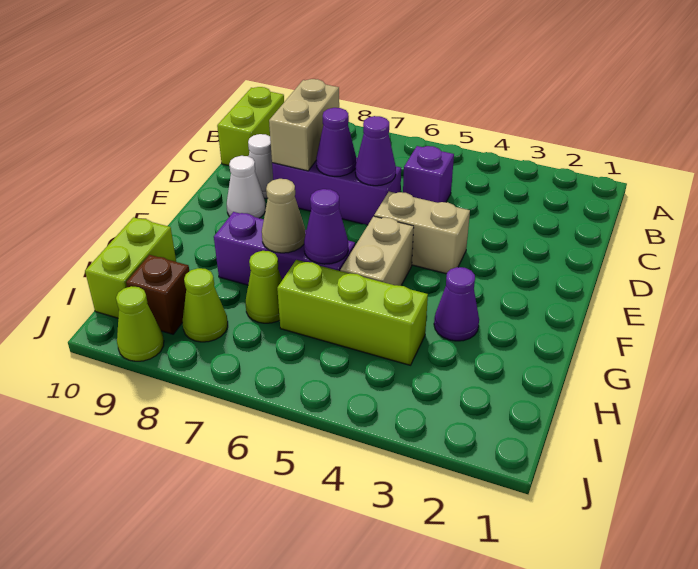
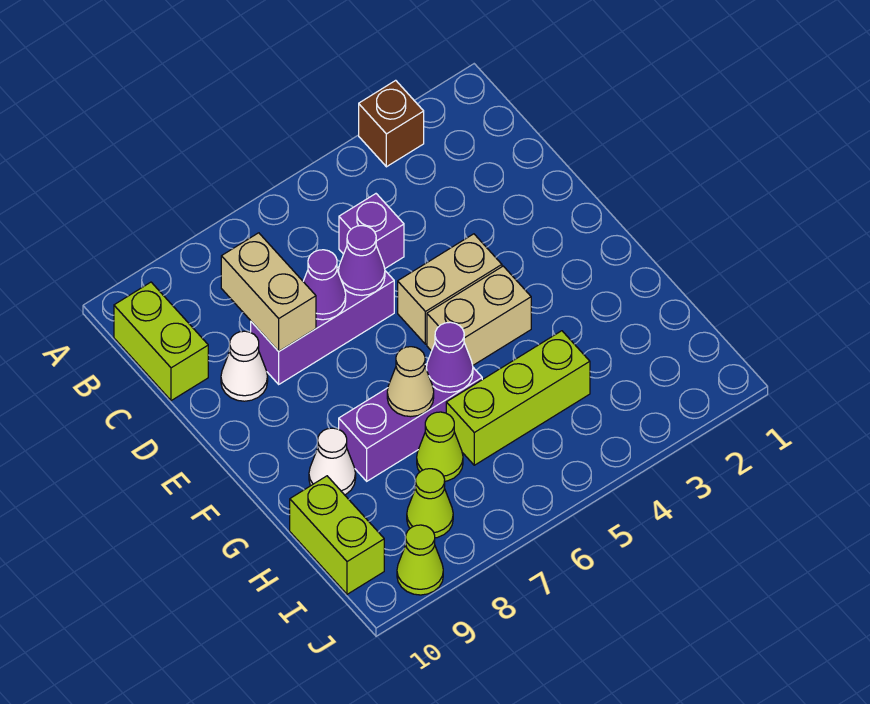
white cone E9 level 1 -> white cone G9 level 1
tan brick F5:G5 level 1 -> tan brick F4:F5 level 1
purple cone G3 level 1 -> none
brown brick I9 level 1 -> brown brick A3 level 1

